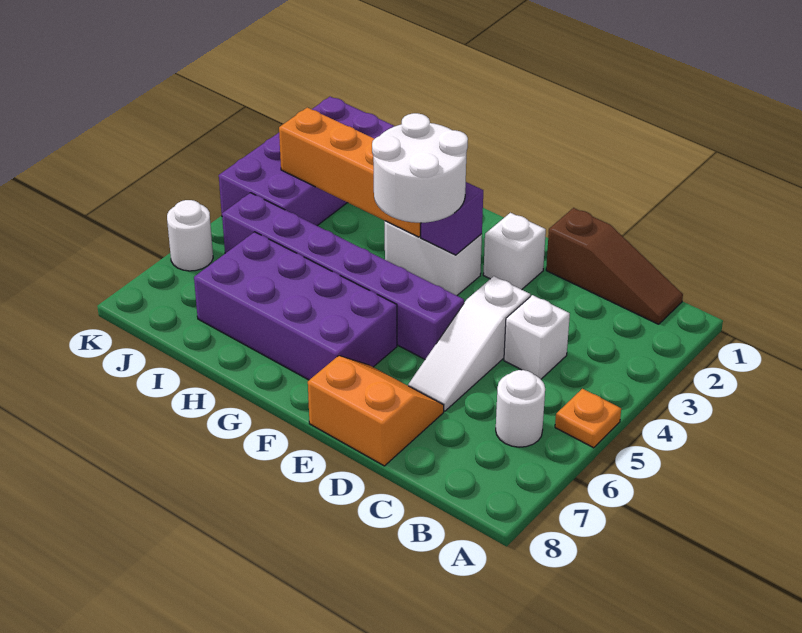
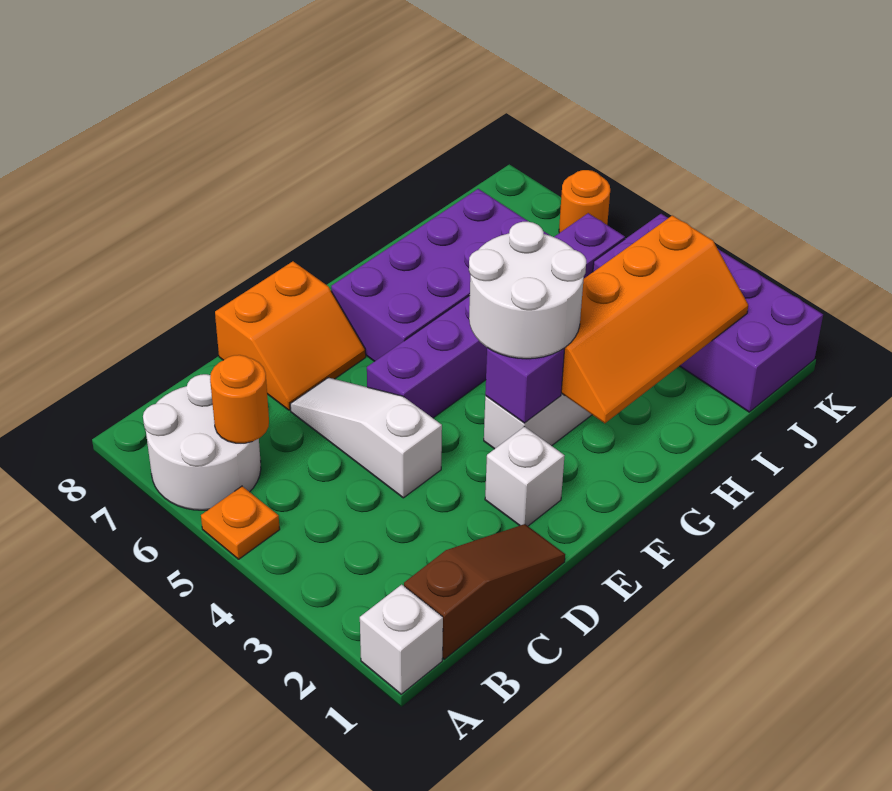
brown slope B1:D1 level 1 top D -> brown slope B1:D1 level 1 top B
white round brick B6 level 1 -> white round brick A6:B7 level 1
none -> orange round brick B6 level 2
white brick C4 level 1 -> white brick A1 level 1
white round brick K6 level 1 -> orange round brick K6 level 1

